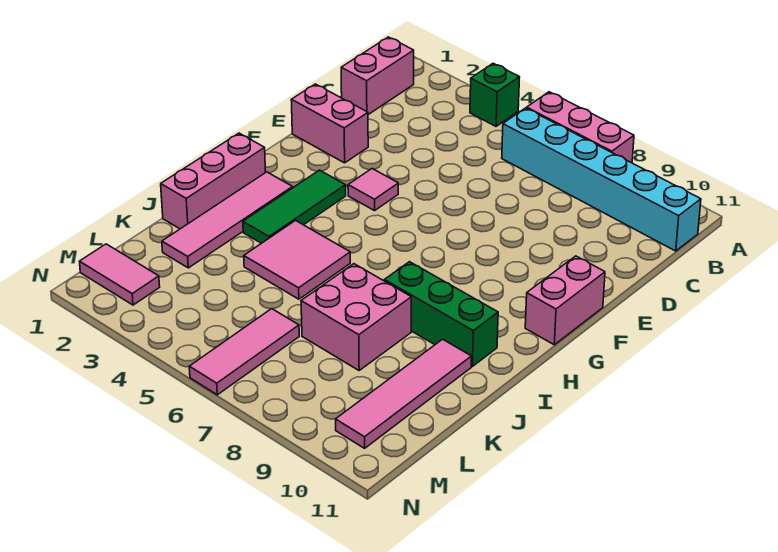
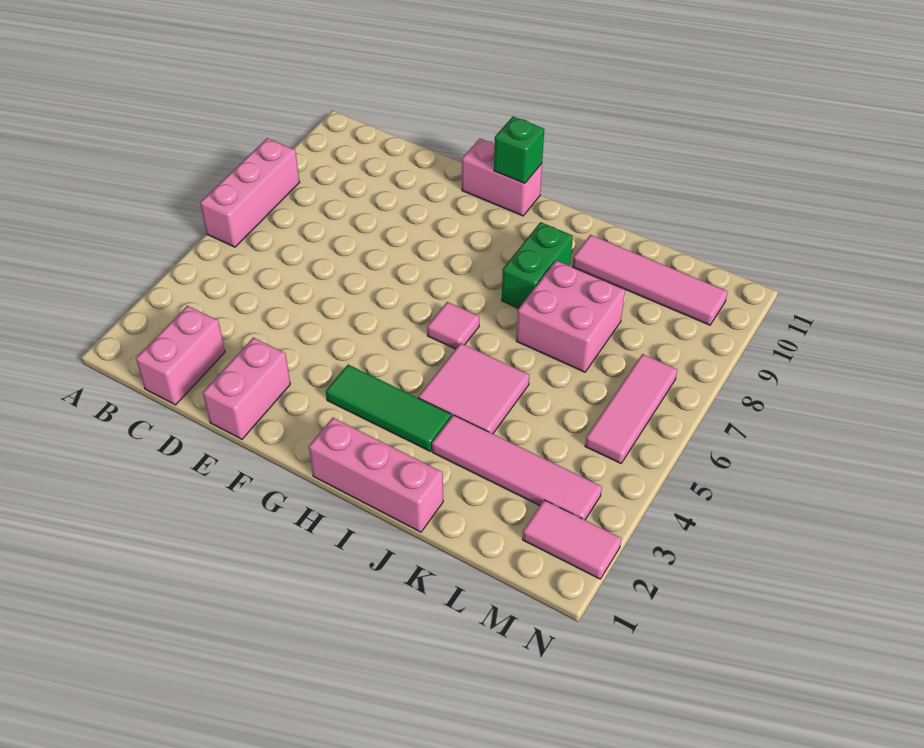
green brick A4 level 1 -> green brick G11 level 2
pink brick B1:C1 level 1 -> pink brick C1:C2 level 1
cyan brick B6:B11 level 1 -> none
pink tile F4 level 1 -> pink tile H6 level 1
pink tile H2:K2 level 1 -> pink tile J3:M3 level 1
green brick I8:I10 level 1 -> green brick I8:I9 level 1
pink tile L6:N6 level 1 -> pink tile M5:M7 level 1
pink tile M1:M2 level 1 -> pink tile M2:N2 level 1

